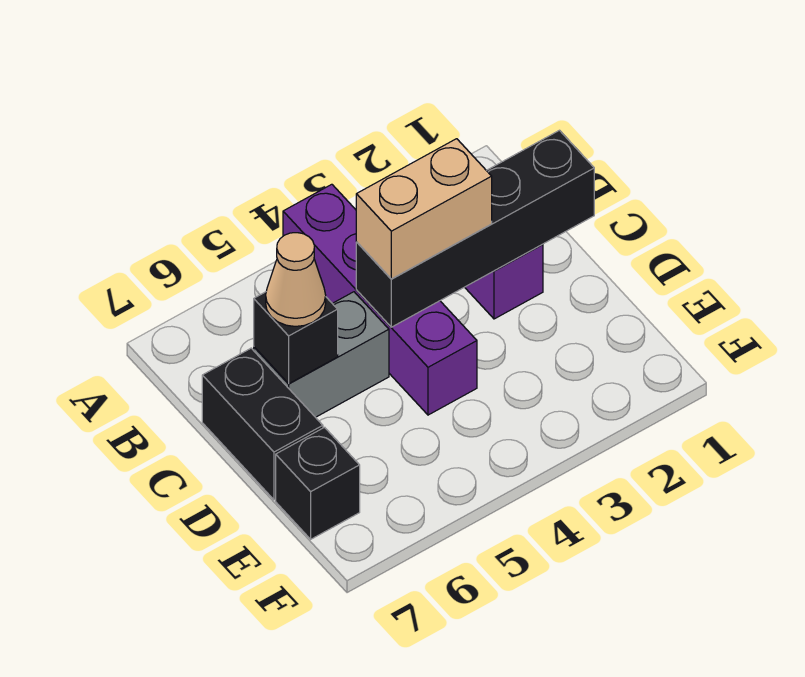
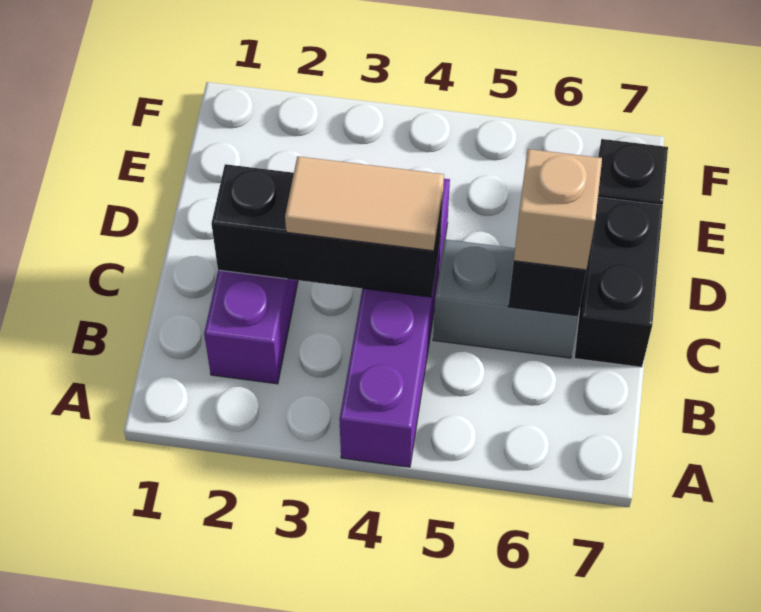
black brick C1:C4 level 2 -> black brick C2:C4 level 2
tan brick C3:C4 level 3 -> tan tile C3:C4 level 3
tan cone C6 level 3 -> tan brick C6 level 3

